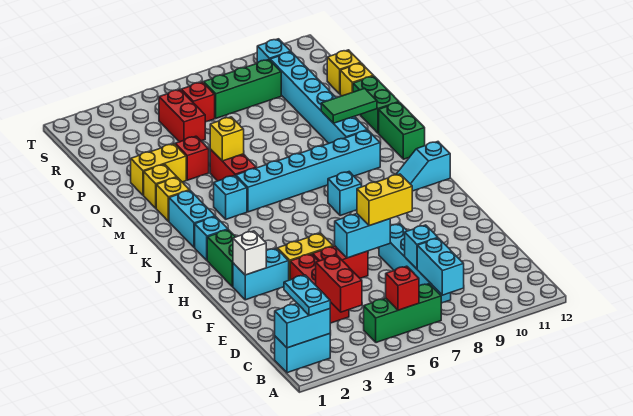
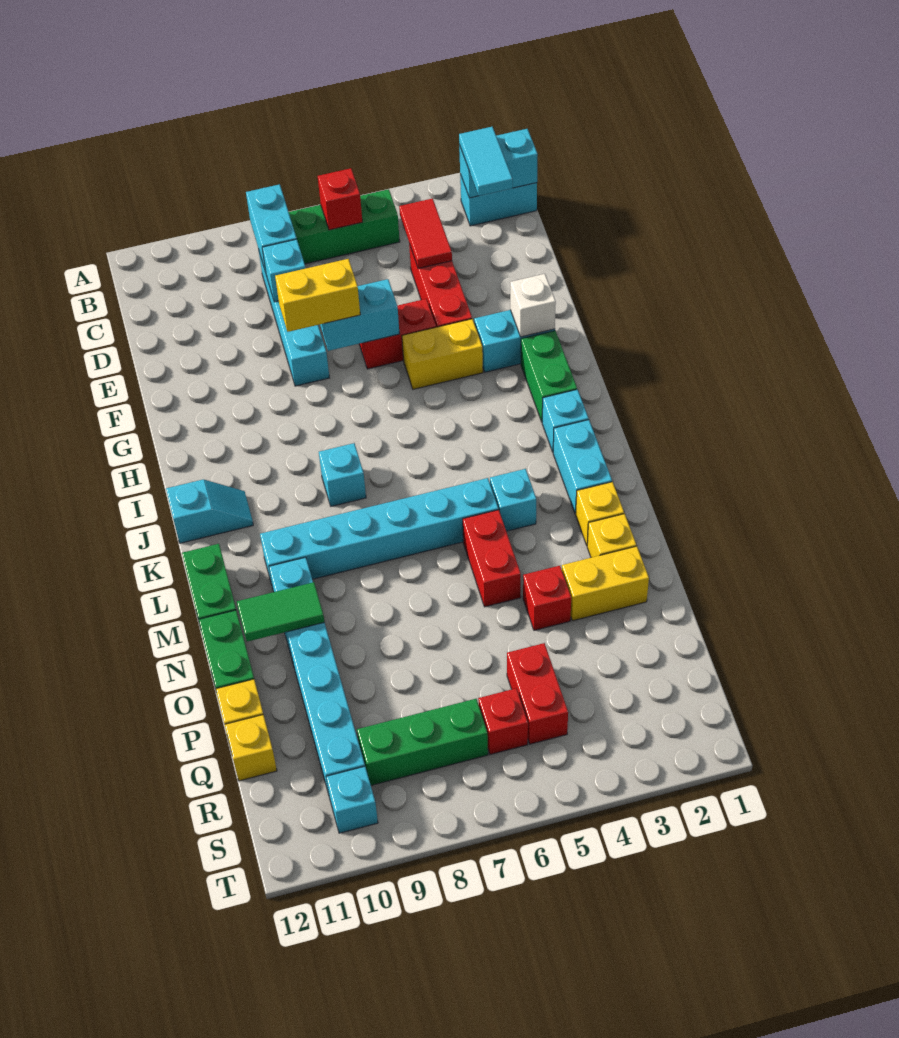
cyan plate B2:C2 level 3 -> cyan tile B2:C2 level 3
red brick C4:D4 level 2 -> red tile C4:D4 level 2
yellow brick N5 level 2 -> none

